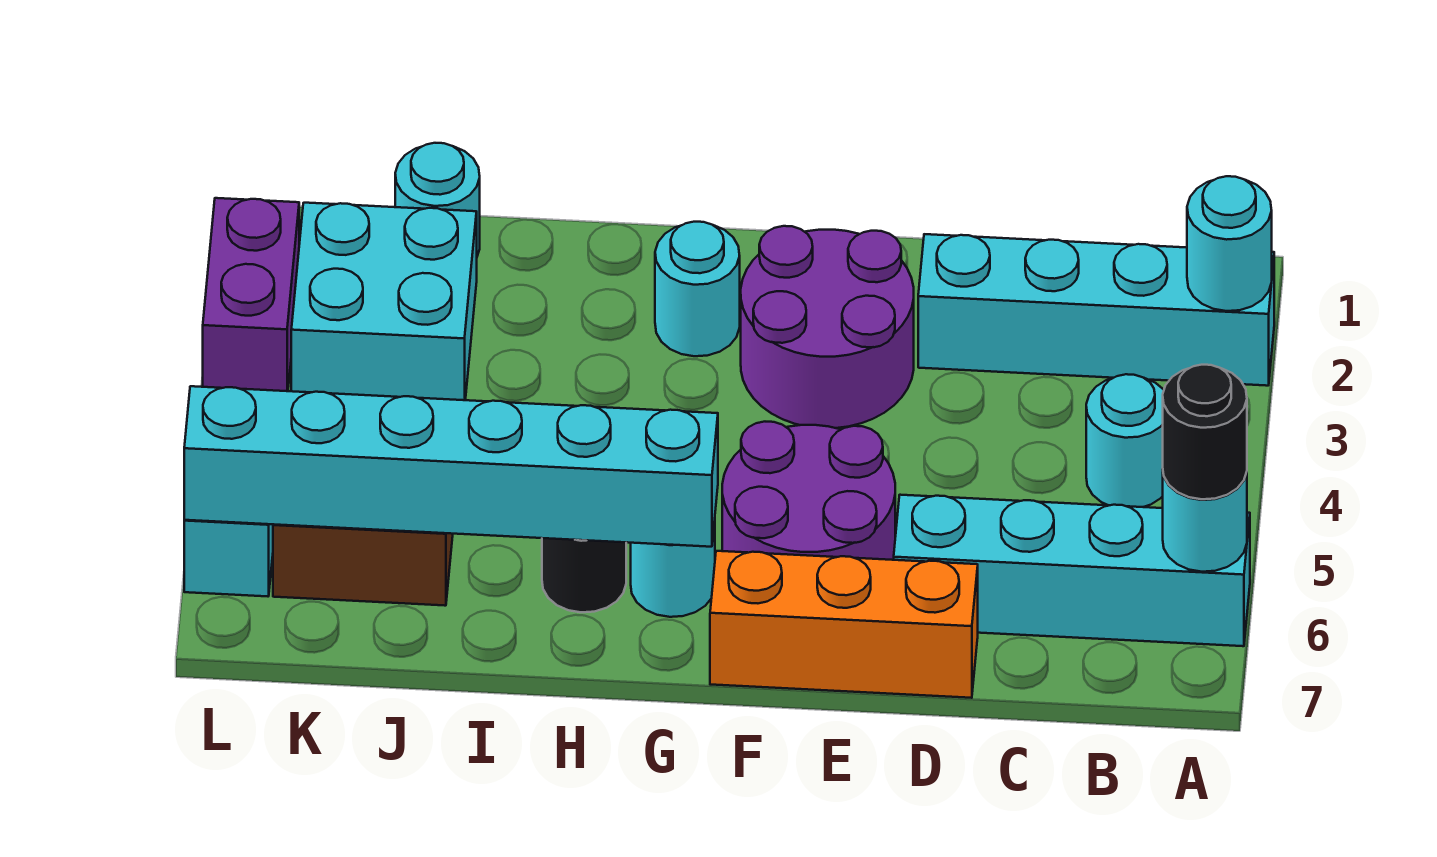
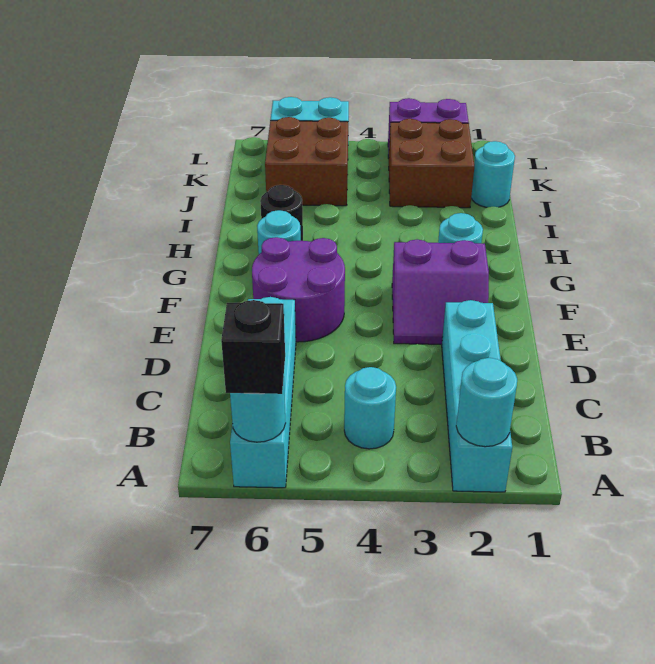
black round brick A6 level 3 -> black brick A6 level 3
orange brick D7:F7 level 1 -> none
purple round brick E2:F3 level 1 -> purple slope E2:F3 level 1 top F
cyan brick G6:L6 level 2 -> none
cyan brick J2:K3 level 1 -> brown brick J2:K3 level 1

